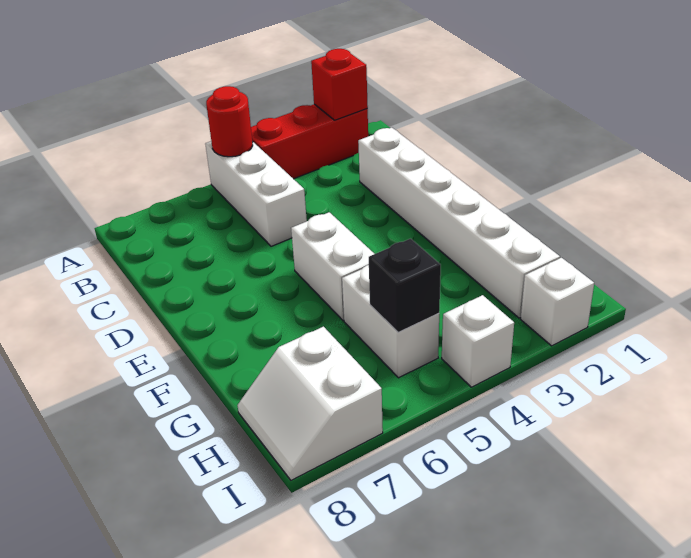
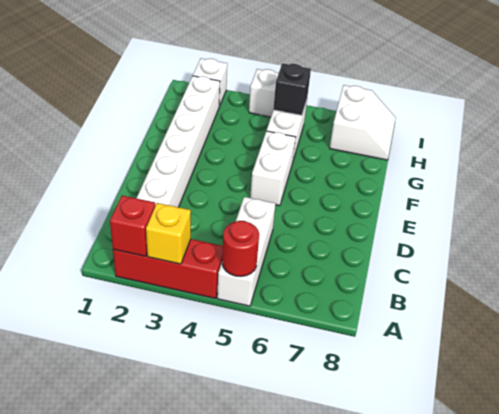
none -> yellow brick A3 level 2

